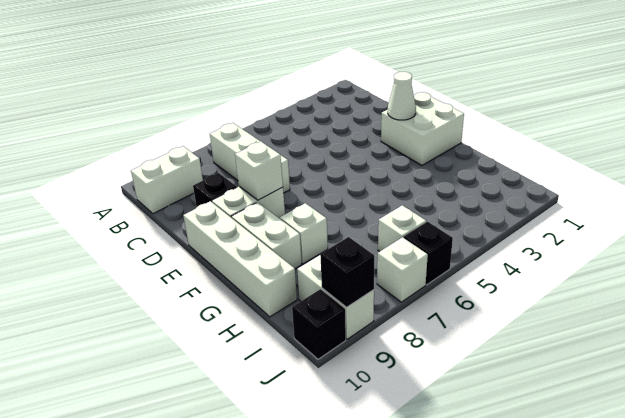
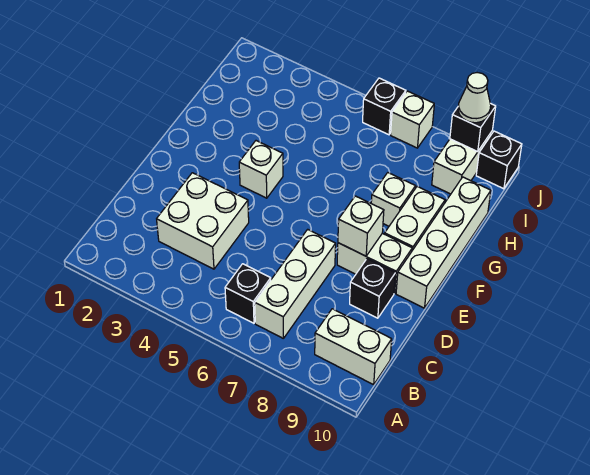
none -> black brick B6 level 1
white brick E1:F2 level 1 -> white brick C3:D4 level 1
white cone E2 level 2 -> white cone J9 level 3
white brick I6 level 1 -> white brick F4 level 1

